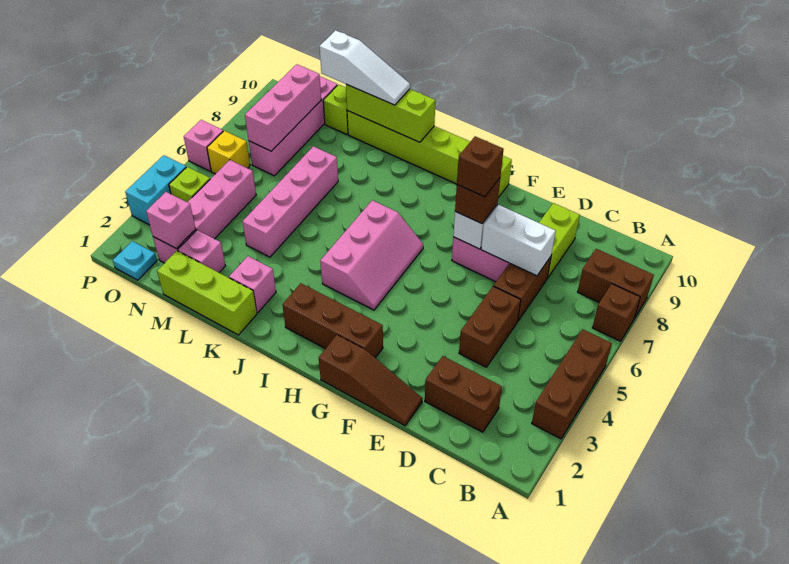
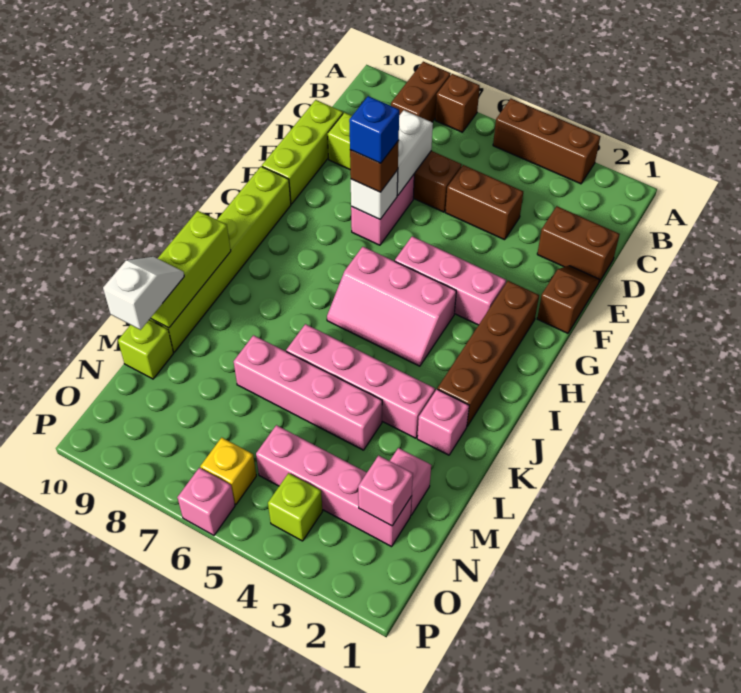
brown brick C2:D2 level 1 -> brown brick D1:D2 level 1
brown slope E1:G1 level 1 top G -> brown slope E1:F1 level 1 top F
brown brick F7 level 4 -> blue brick F7 level 4
brown brick G2:I2 level 1 -> brown brick G2:J2 level 1
pink slope H4:I6 level 1 top I -> pink slope H4:I6 level 1 top H
lime brick K1:M1 level 1 -> lime brick D10:F10 level 1
white slope K10:M10 level 3 top M -> white slope L10:M10 level 3 top M
pink brick N7:N10 level 1 -> pink brick K3:K6 level 1
pink brick N7:N9 level 2 -> pink brick G3:G5 level 1
cyan plate O1 level 1 -> none
cyan brick P3:P4 level 1 -> none

